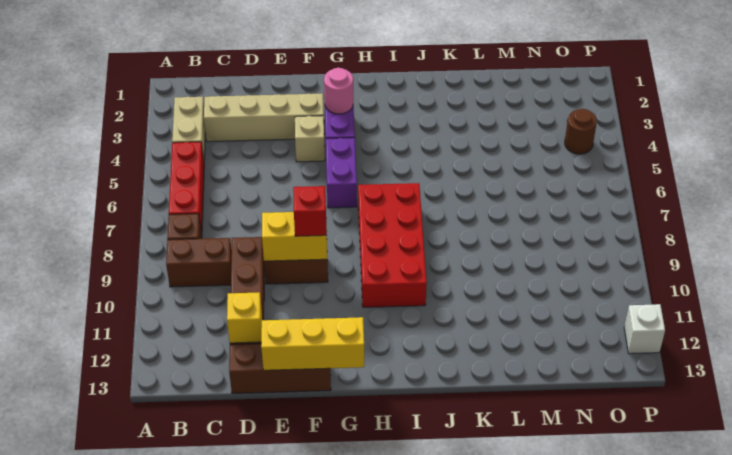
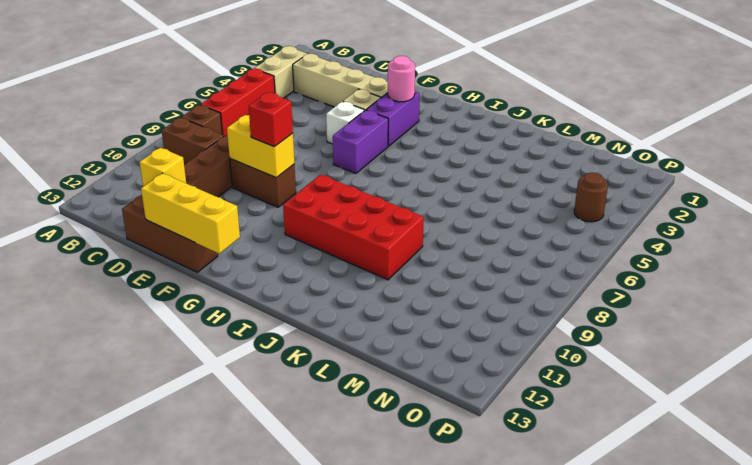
red brick H7:I10 level 1 -> red brick H9:K10 level 1
white brick P12 level 1 -> white brick F5 level 1

